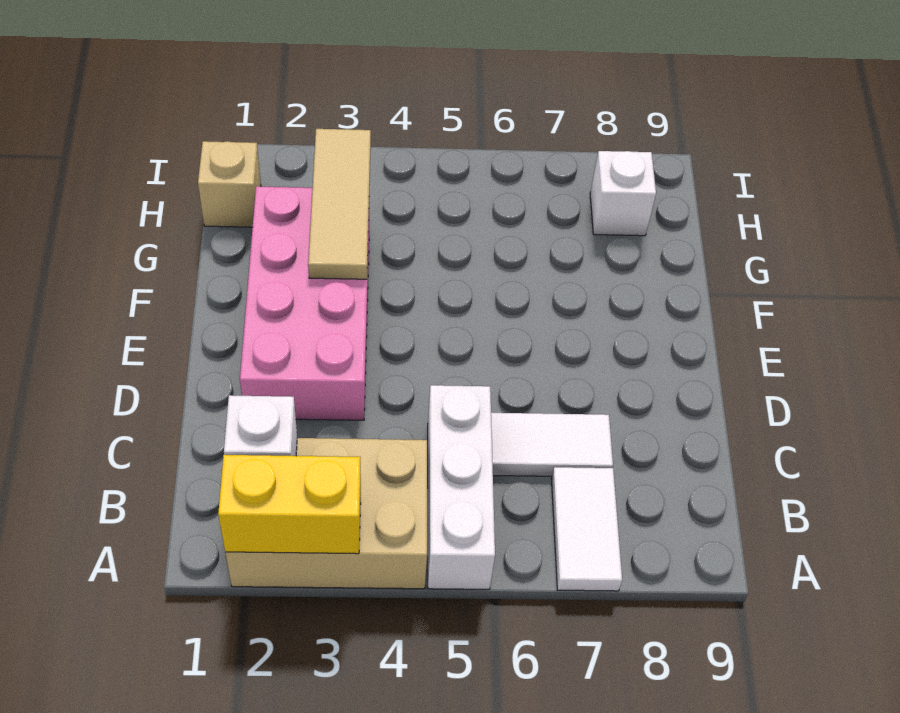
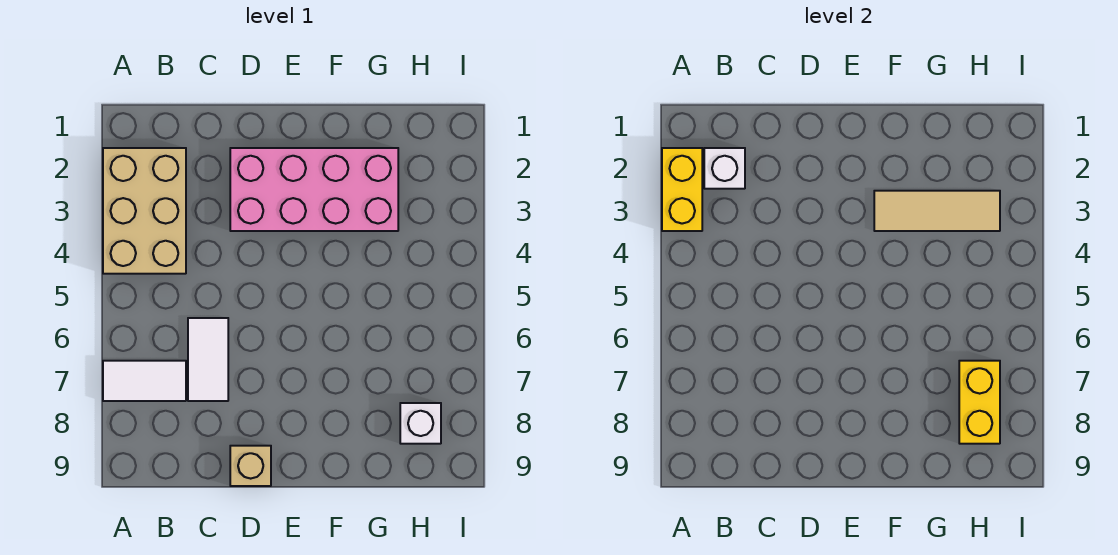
white brick A5:C5 level 1 -> none
tan brick H1 level 1 -> tan brick D9 level 1
none -> yellow brick H7:H8 level 2

